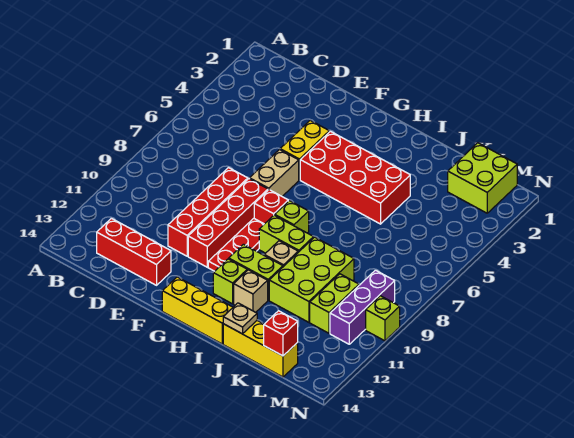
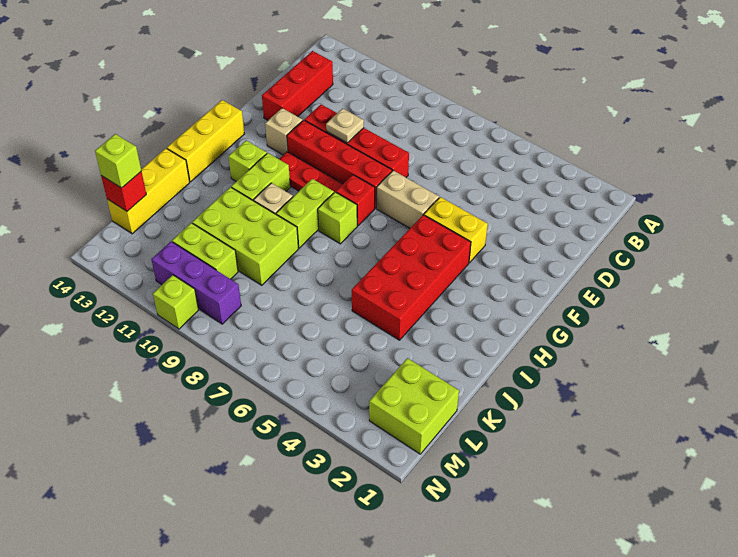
tan brick I12 level 1 -> tan brick F12 level 1
tan plate J14 level 2 -> tan plate E10 level 2
none -> lime brick L14 level 3

